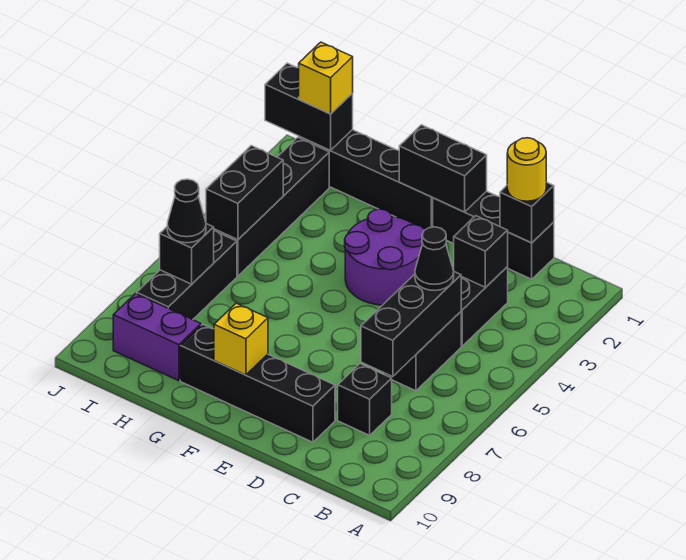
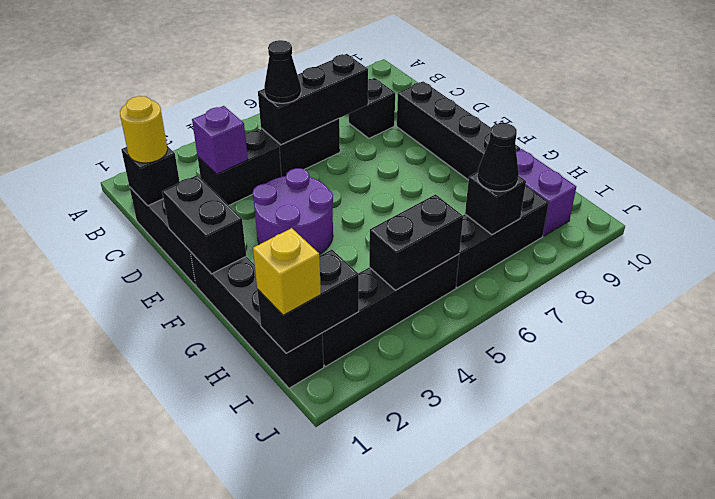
black brick C3 level 2 -> purple brick C3 level 2
yellow brick F9 level 2 -> none
black brick I1:J1 level 2 -> black brick I1:I2 level 2

